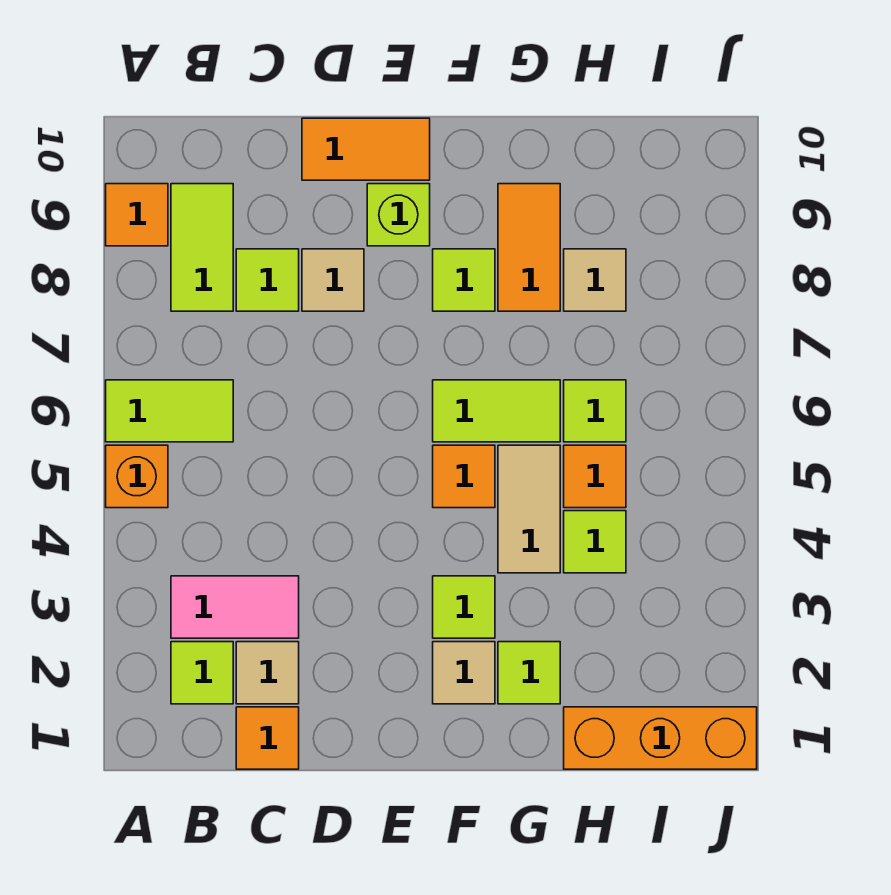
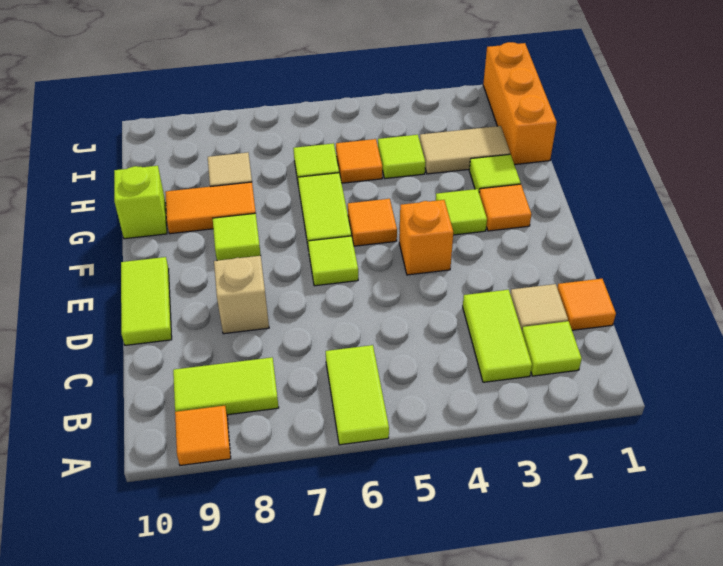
orange brick A5 level 1 -> orange brick E4 level 1
pink tile B3:C3 level 1 -> lime tile B3:C3 level 1
lime tile C8 level 1 -> lime tile E6 level 1
tan tile D8 level 1 -> tan brick D8 level 1
orange tile D10:E10 level 1 -> lime tile D10:E10 level 1
lime brick E9 level 1 -> lime brick G10 level 1
tan tile F2 level 1 -> orange tile F2 level 1
tan tile G4:G5 level 1 -> tan tile H2:H3 level 1

